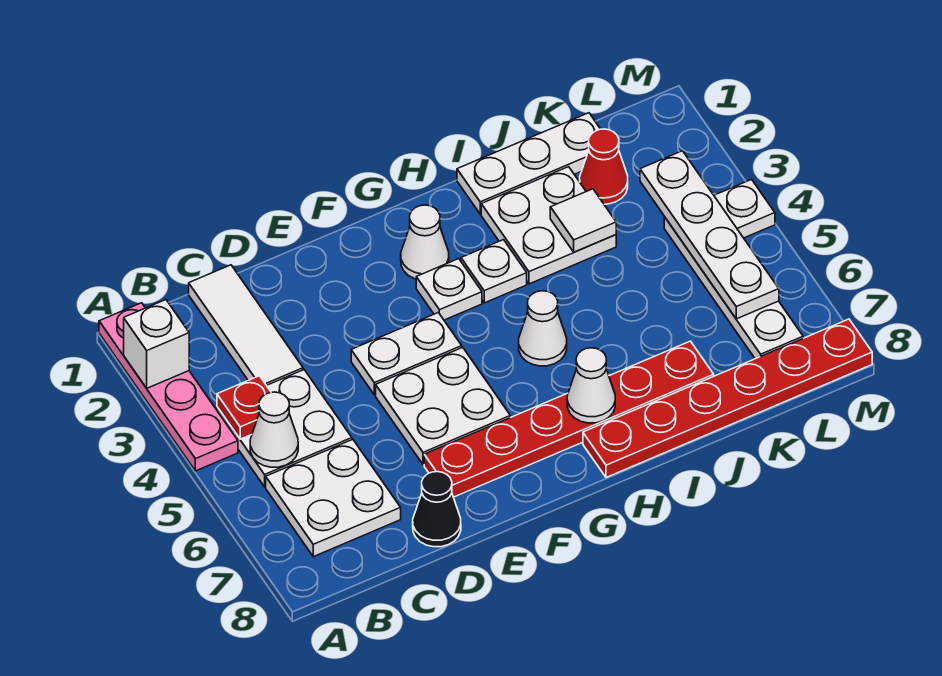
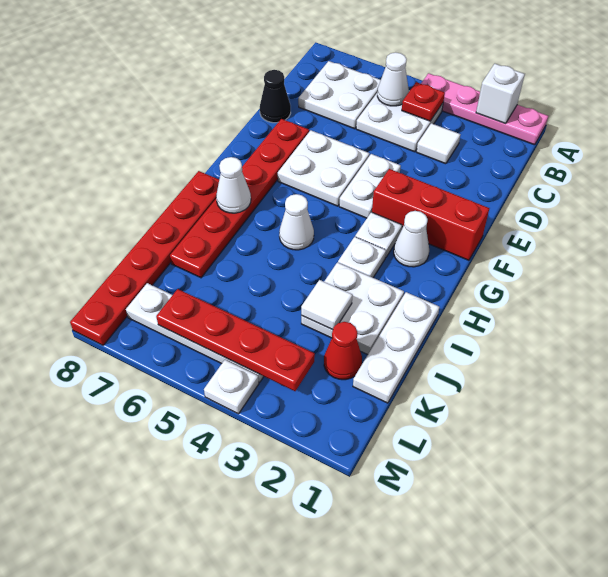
white tile C1:C3 level 1 -> white tile C3 level 1
none -> red brick F1:F3 level 1
white plate L3:L6 level 2 -> red plate L3:L6 level 2

